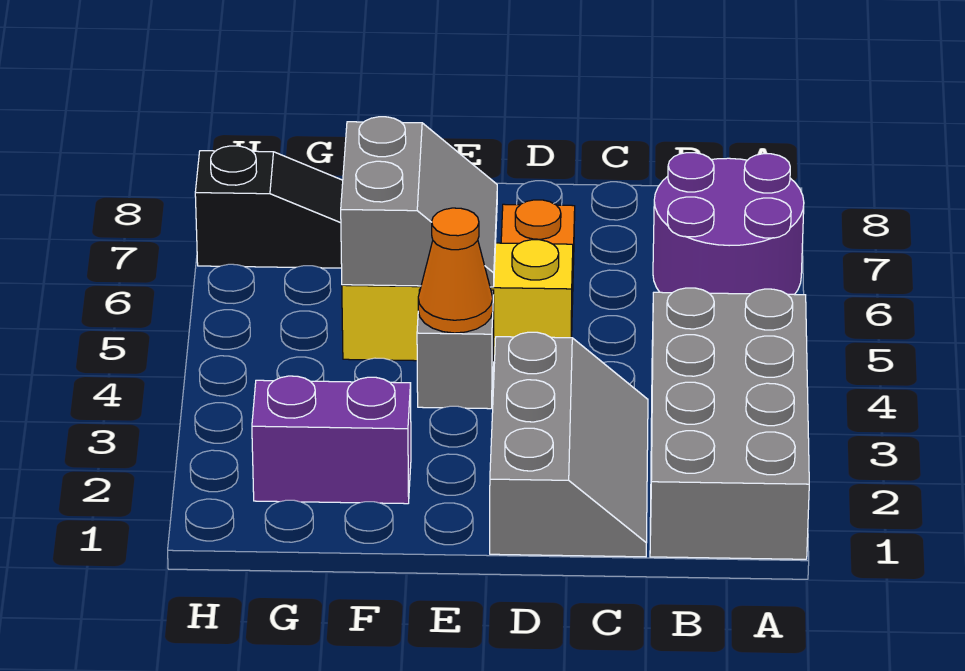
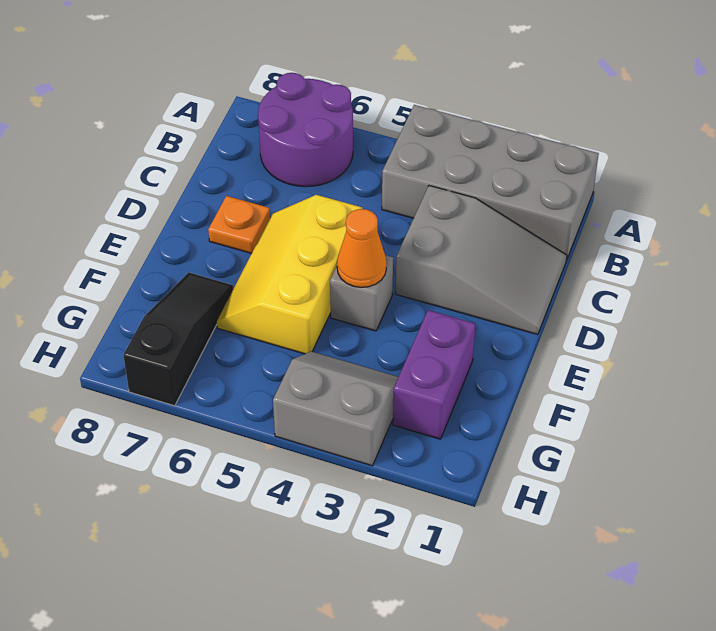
grey slope C1:D3 level 1 top D -> grey slope C1:D3 level 1 top 3
grey slope E5:F6 level 2 top F -> grey slope G3:H4 level 1 top H

